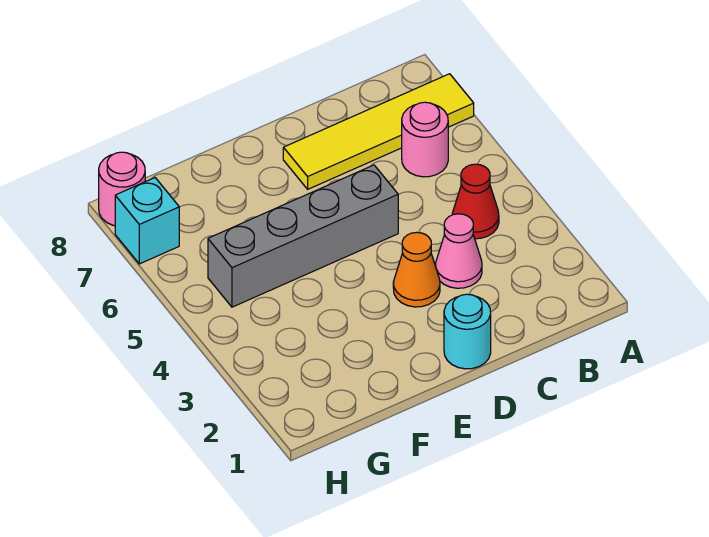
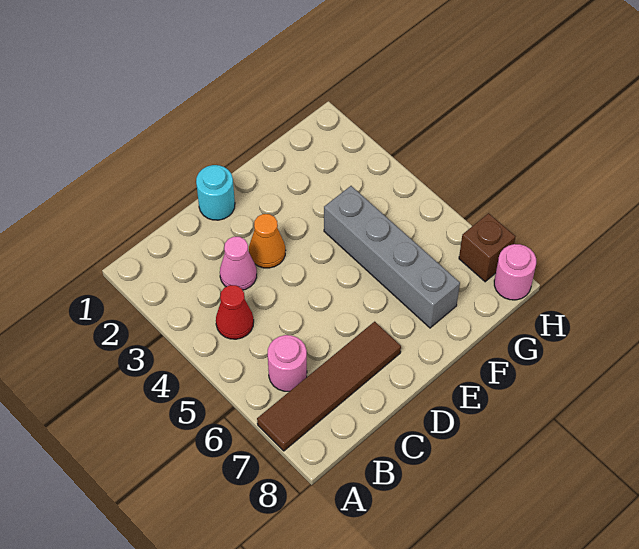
yellow tile A7:D7 level 1 -> brown tile A7:D7 level 1
grey brick D5:G5 level 1 -> grey brick F4:F7 level 1
cyan brick H7 level 1 -> brown brick H7 level 1

